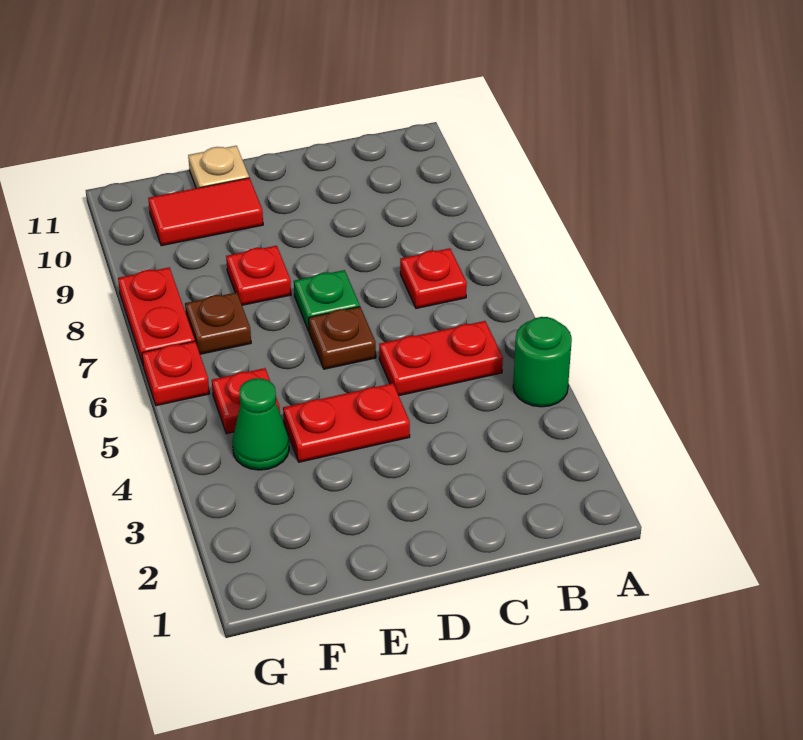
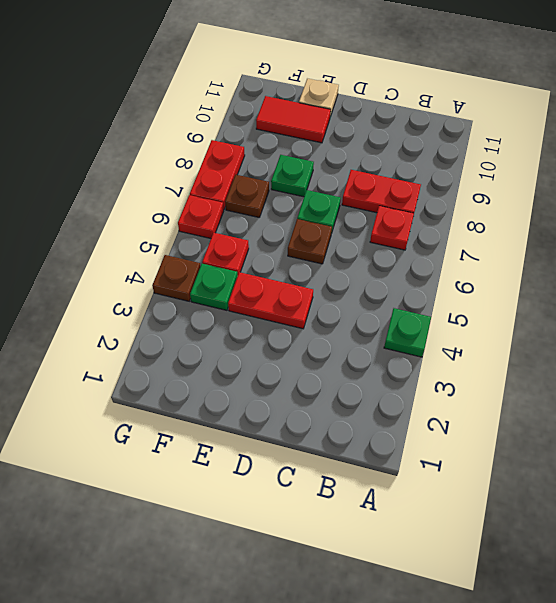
green round brick A4 level 1 -> green plate A4 level 1
red plate B5:C5 level 1 -> red plate B8:C8 level 1
red plate E8 level 1 -> green plate E8 level 1
green cone F4 level 1 -> green plate F4 level 1
none -> brown plate G4 level 1

